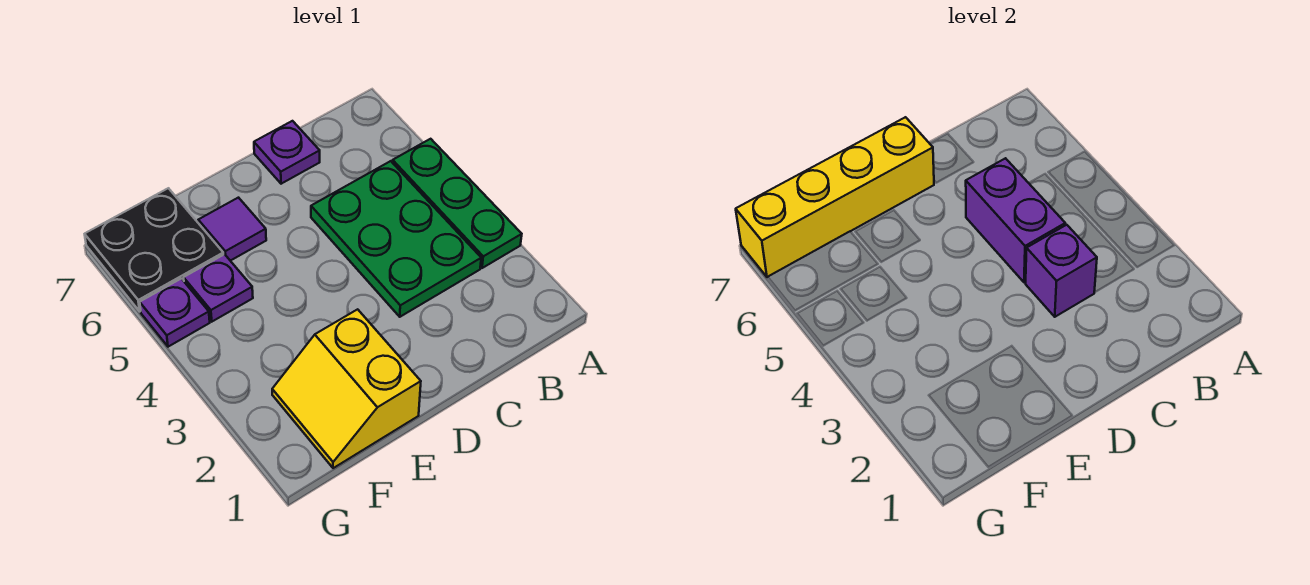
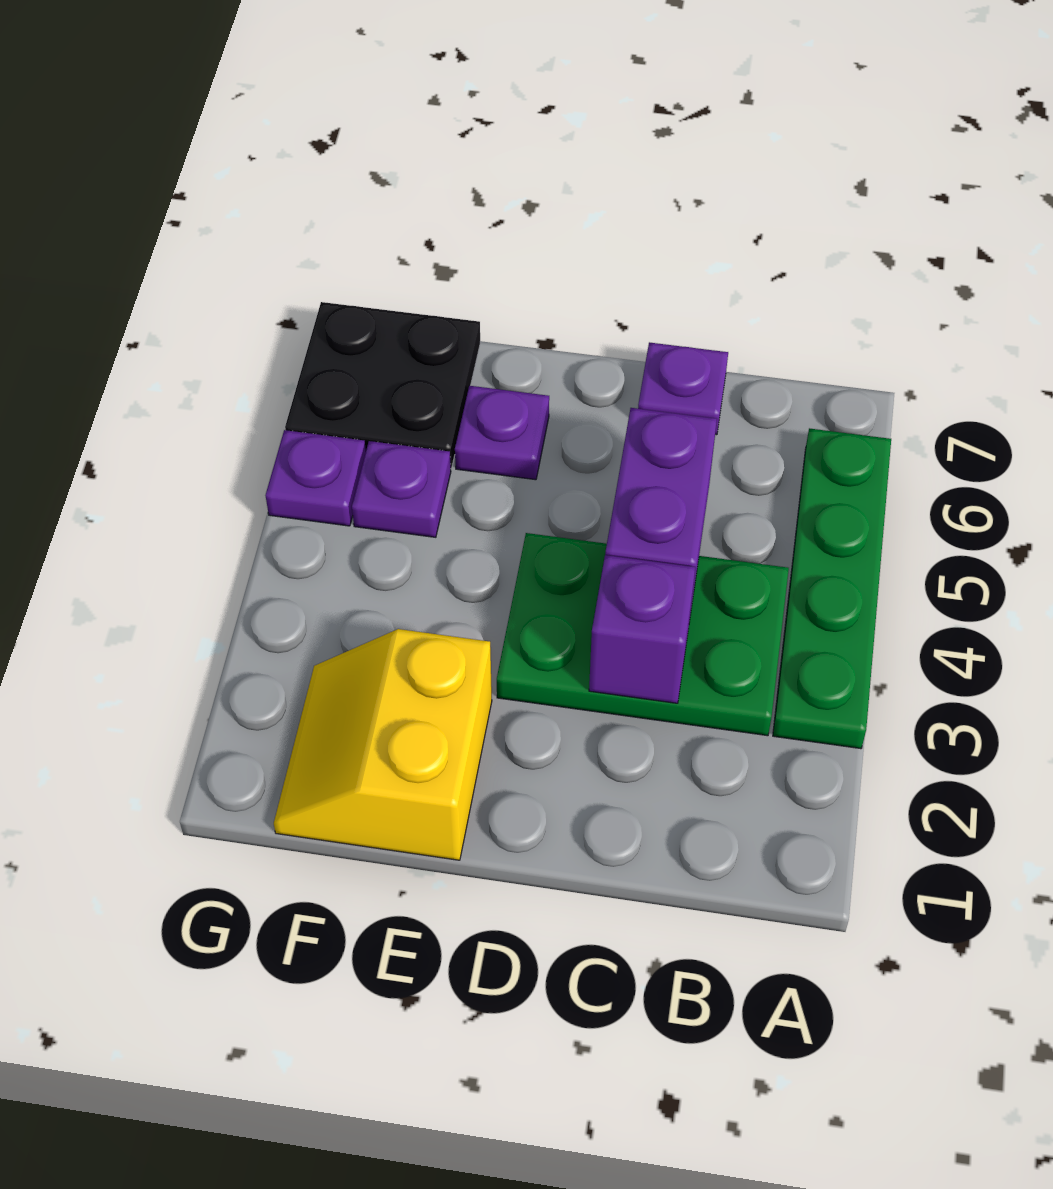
green plate A3:A5 level 1 -> green plate A3:A6 level 1
green plate B3:C5 level 1 -> green plate B3:D4 level 1
yellow brick D7:G7 level 2 -> none
purple tile E6 level 1 -> purple plate E6 level 1

